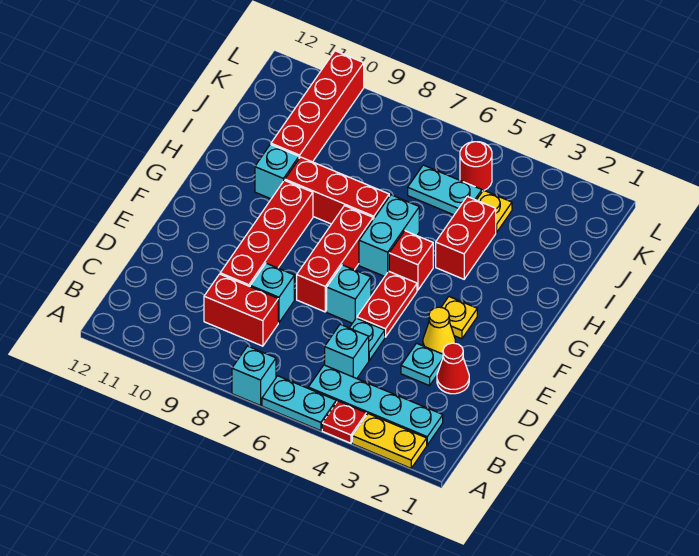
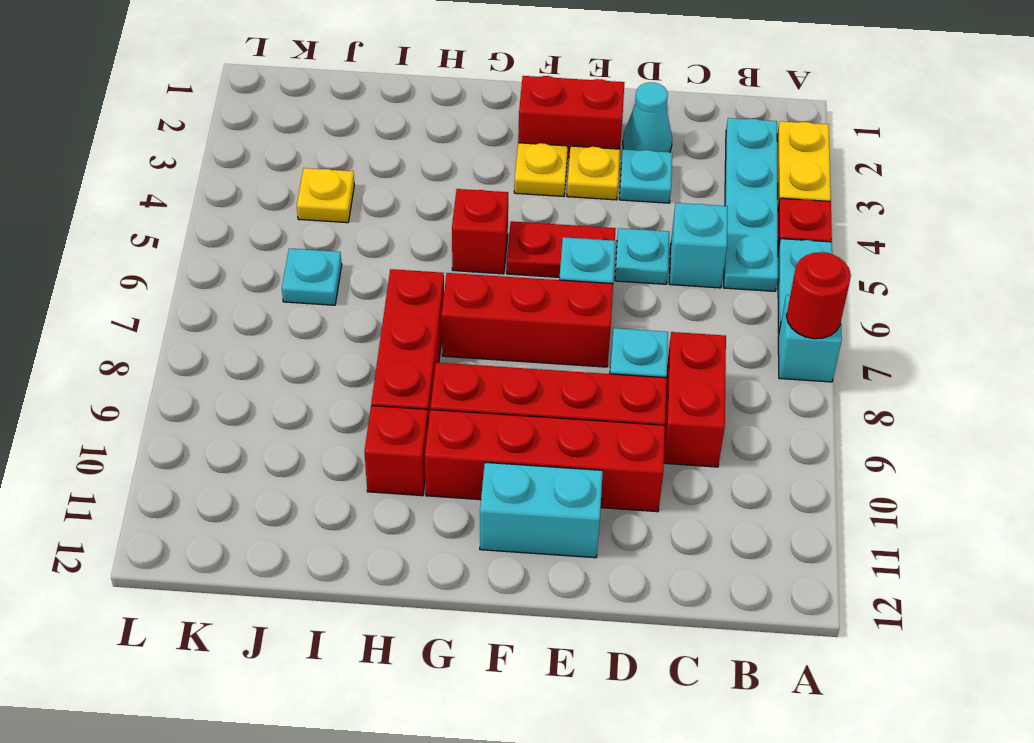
red cone D2 level 1 -> cyan cone D2 level 1
yellow cone E3 level 1 -> yellow plate E3 level 1
cyan brick G6:H6 level 1 -> cyan brick E11:F11 level 1
red brick H4:I4 level 1 -> red brick E2:F2 level 1
cyan brick H10 level 1 -> red brick H10 level 1
red brick I10:L10 level 1 -> red brick D10:G10 level 1
cyan plate J5:J6 level 1 -> cyan plate J6 level 1
red round brick K5 level 1 -> red round brick A7 level 2

